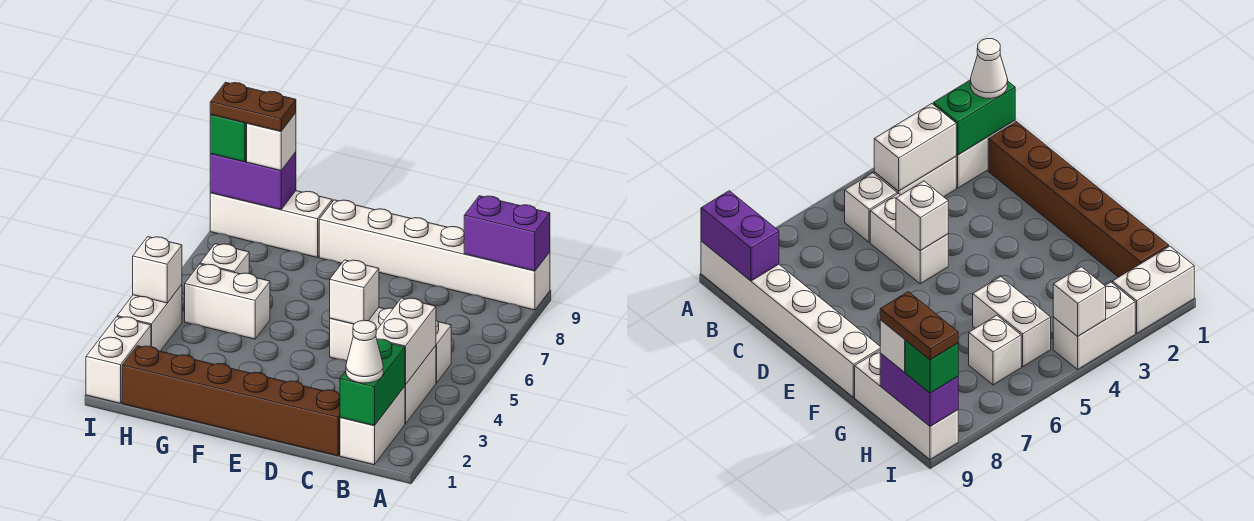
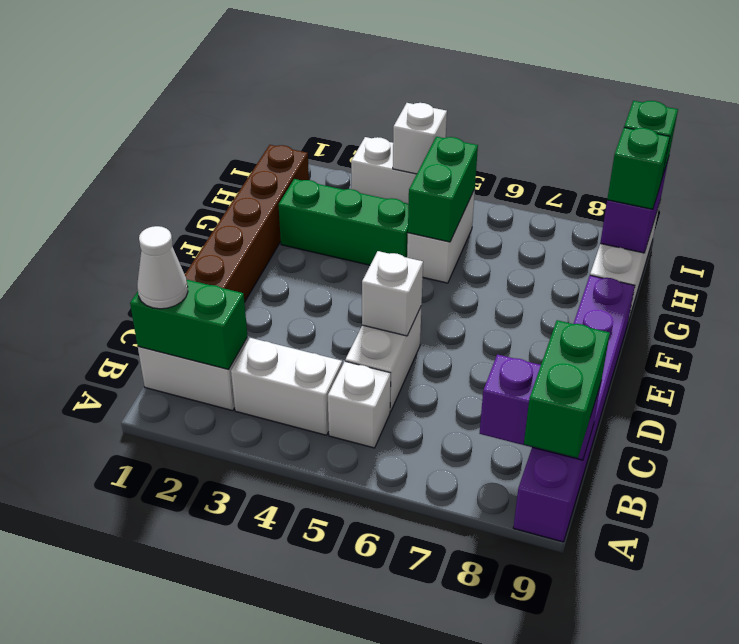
white brick A9:F9 level 1 -> purple brick A9:F9 level 1
purple brick A9:B9 level 2 -> purple brick B8:B9 level 2
none -> green brick A9:B9 level 3
white brick B3:B4 level 2 -> none
none -> green brick G2:G4 level 1
none -> green brick G5:H5 level 2
white brick H6 level 1 -> none
white brick H9 level 3 -> green brick H9 level 3
brown plate H9:I9 level 4 -> none
white brick I1:I2 level 1 -> none

